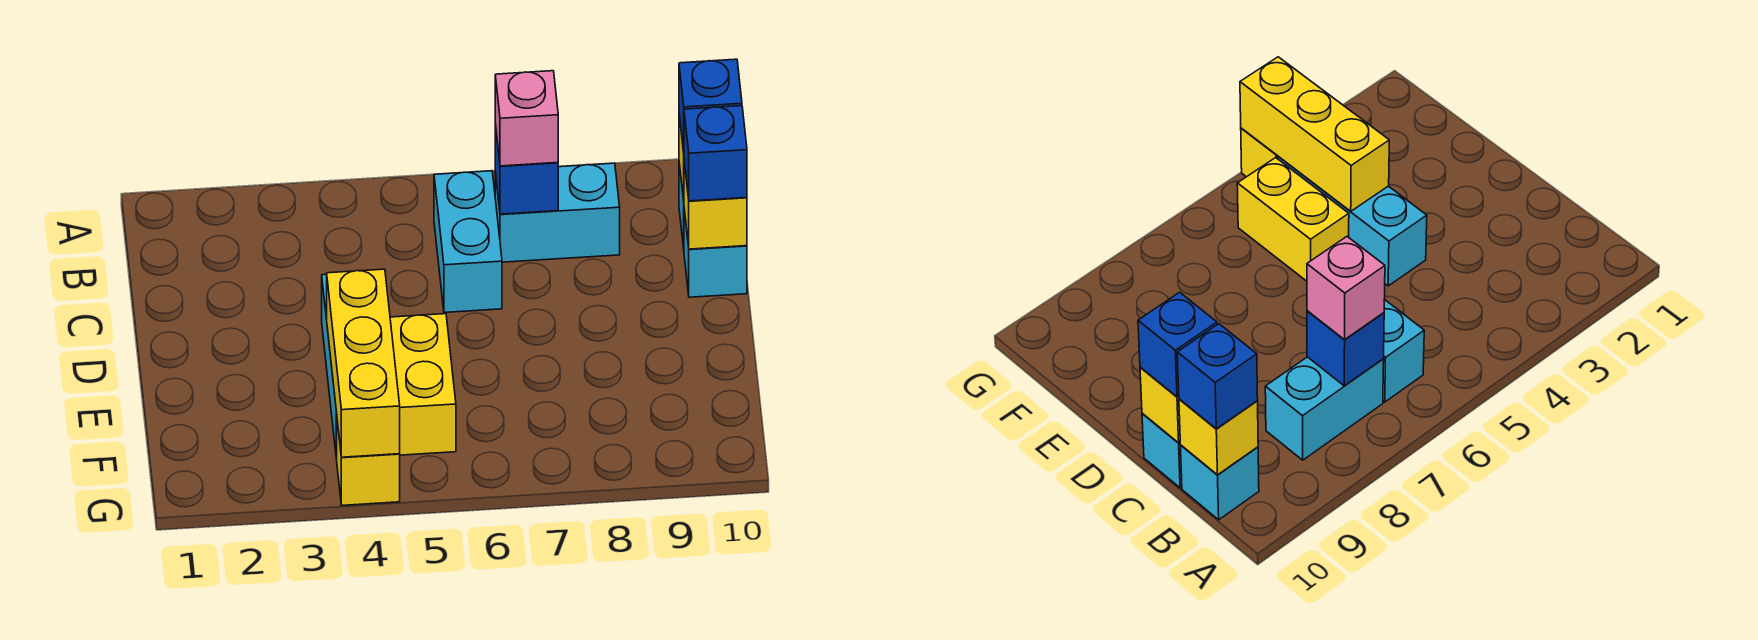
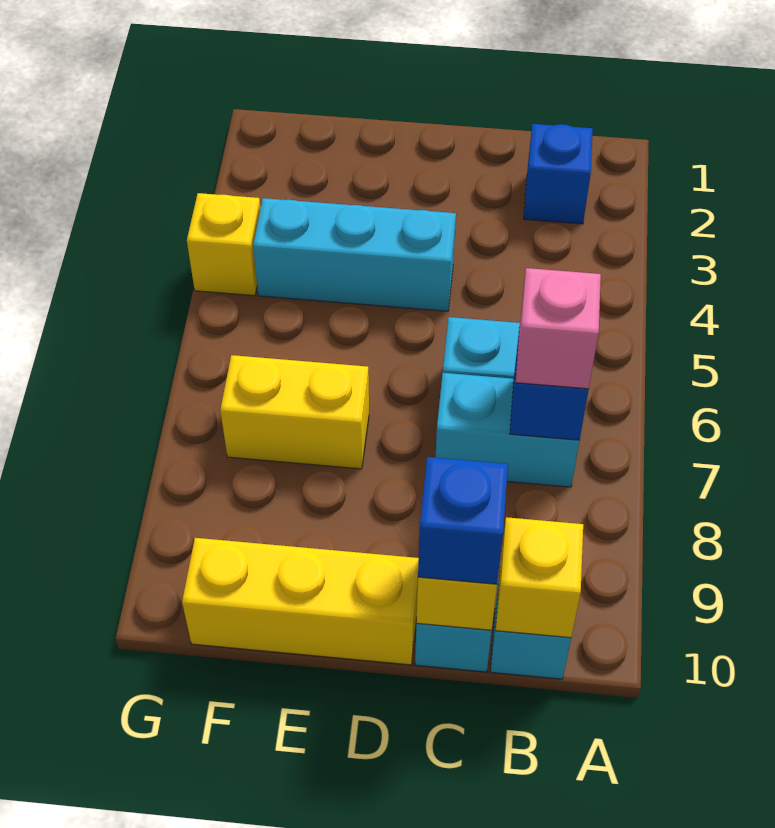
cyan brick B7:B8 level 1 -> cyan brick B7:C7 level 1
blue brick B10 level 3 -> blue brick B2 level 1
yellow brick E4:G4 level 2 -> yellow brick D10:F10 level 1
yellow brick E5:F5 level 1 -> yellow brick E7:F7 level 1

